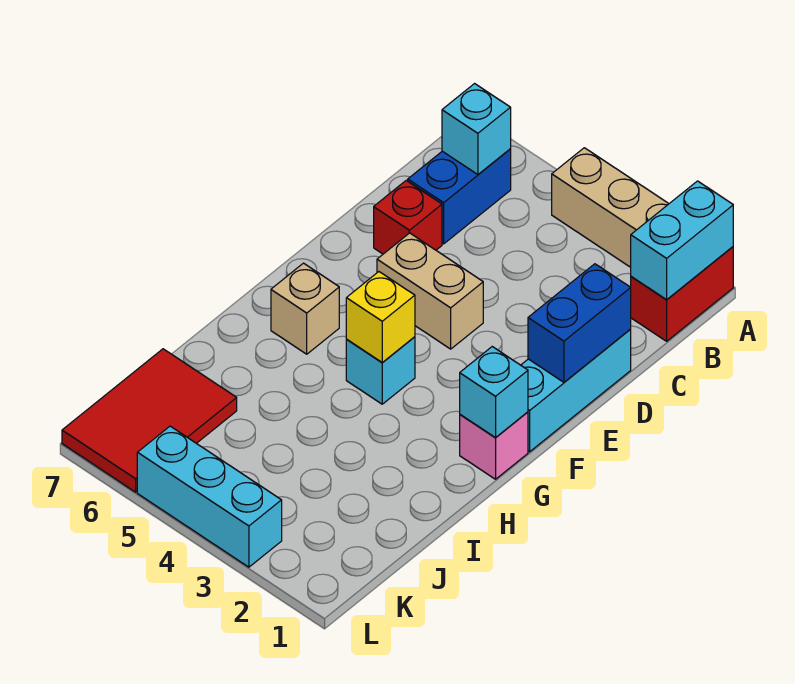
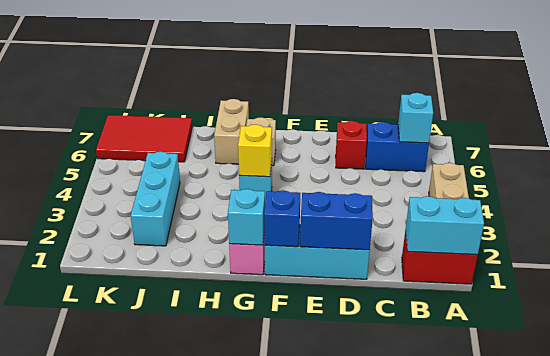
tan brick E4:E5 level 1 -> tan brick H6:H7 level 1
none -> blue brick F1 level 2
cyan brick L3:L5 level 1 -> cyan brick J2:J4 level 1

